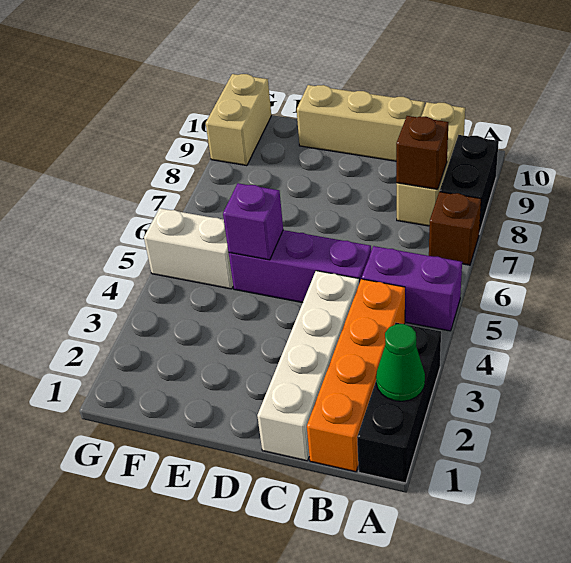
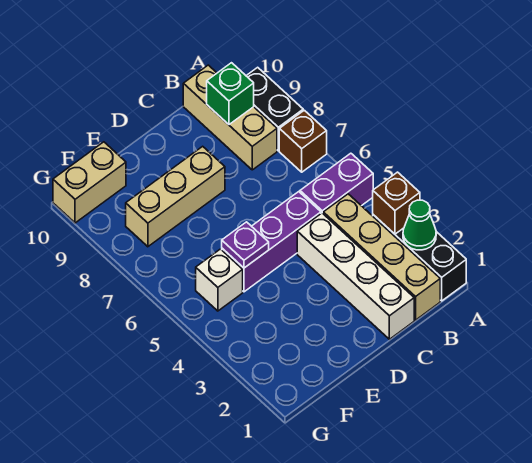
orange brick B1:B4 level 1 -> tan brick B1:B4 level 1
brown brick B8 level 2 -> brown brick A3 level 2
none -> green brick B9 level 2
tan brick C10:E10 level 1 -> tan brick D8:F8 level 1
purple brick E5 level 2 -> purple plate E5 level 2
white brick F5:G5 level 1 -> white brick F5 level 1
tan brick G9:G10 level 1 -> tan brick F10:G10 level 1

